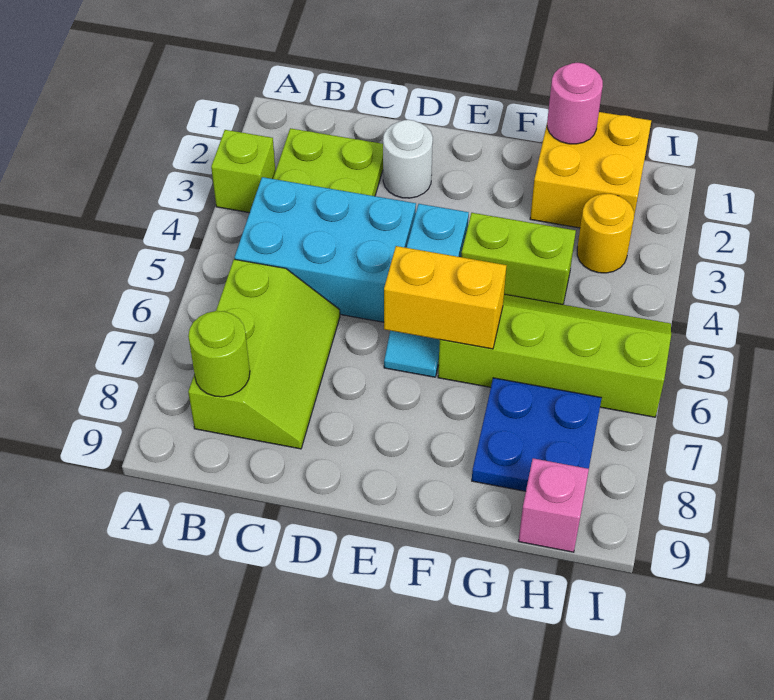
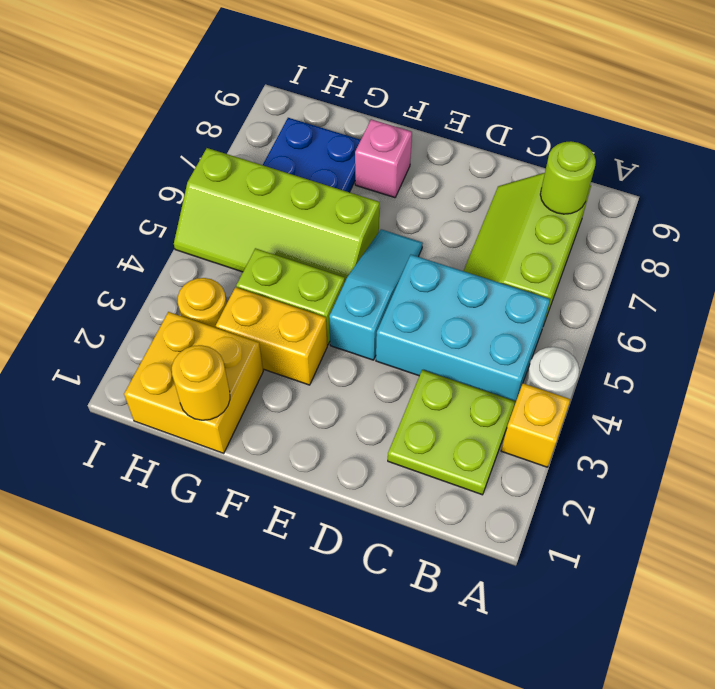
lime brick A3 level 1 -> yellow brick A3 level 1
white round brick D2 level 1 -> white round brick A4 level 1
yellow brick E6:F6 level 2 -> yellow brick F3:G3 level 1
pink round brick G1 level 2 -> yellow round brick G1 level 2
pink brick H9 level 1 -> pink brick F8 level 1

